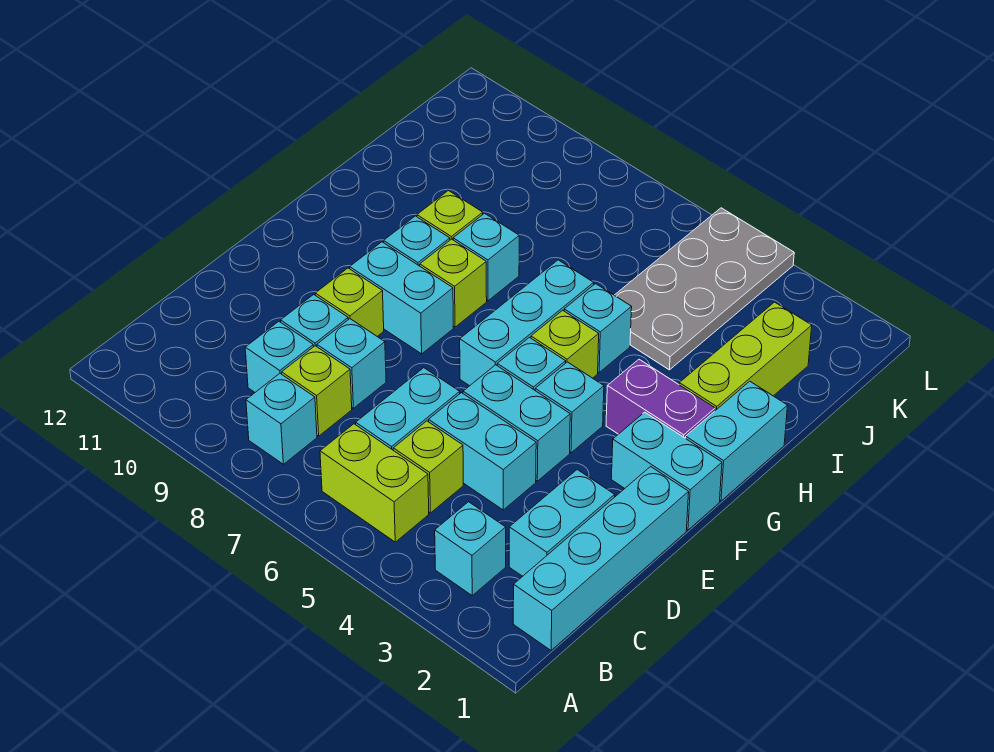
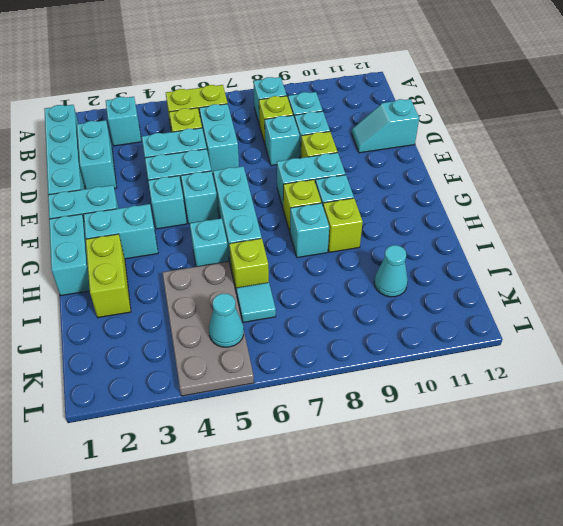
none -> cyan slope D11:D12 level 1 top 12
purple brick G2:G3 level 1 -> cyan brick G2:G3 level 1
lime brick G5 level 1 -> lime brick I6 level 1
lime brick H2:J2 level 1 -> lime brick H2:I2 level 1
none -> cyan tile J6 level 1
none -> cyan cone J10 level 1
none -> cyan cone K5 level 2

